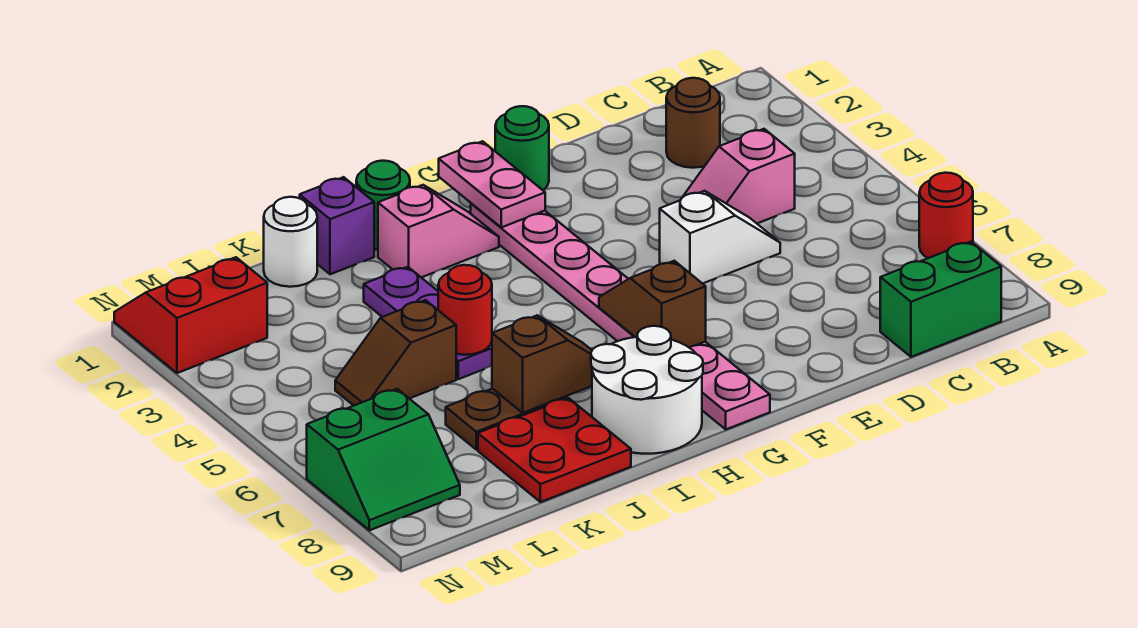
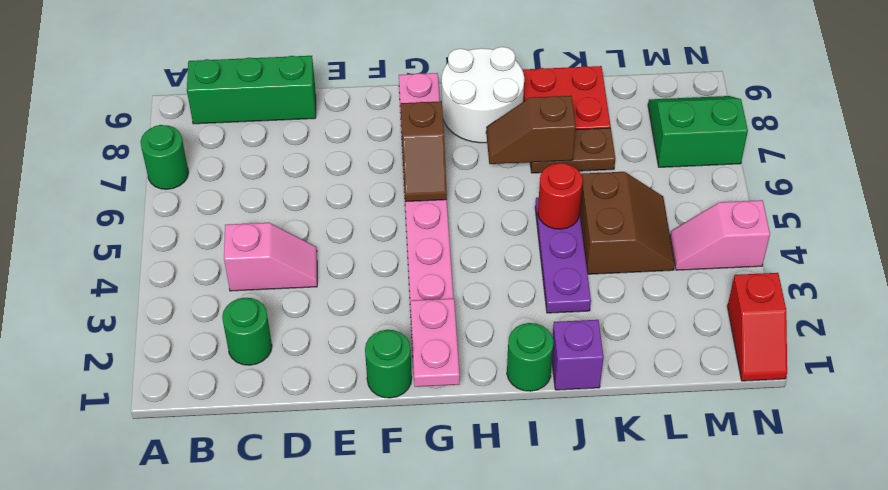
red round brick A7 level 1 -> green round brick A7 level 1
green brick B9:C9 level 1 -> green brick B9:D9 level 1
brown round brick C2 level 1 -> green round brick C2 level 1
white slope D5:E5 level 1 top E -> none
pink slope H2:I2 level 1 top I -> pink slope M4:N4 level 1 top N
white round brick K1 level 1 -> none
brown slope K5:L5 level 1 top K -> brown slope K4:L5 level 1 top K
red slope M1:N2 level 1 top 2 -> red slope N1:N2 level 1 top 2

